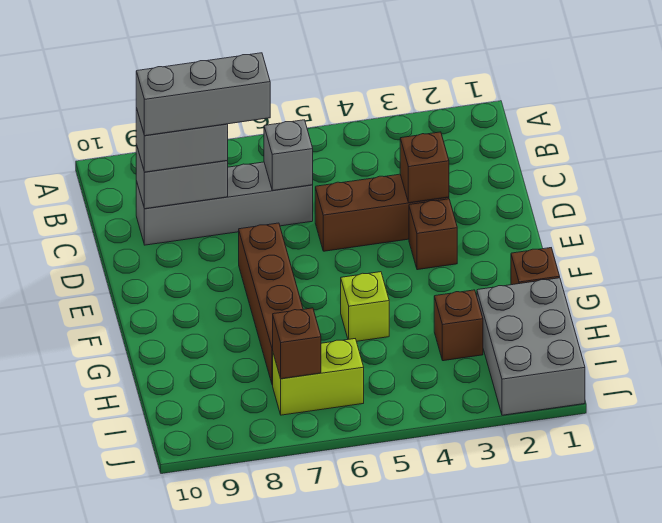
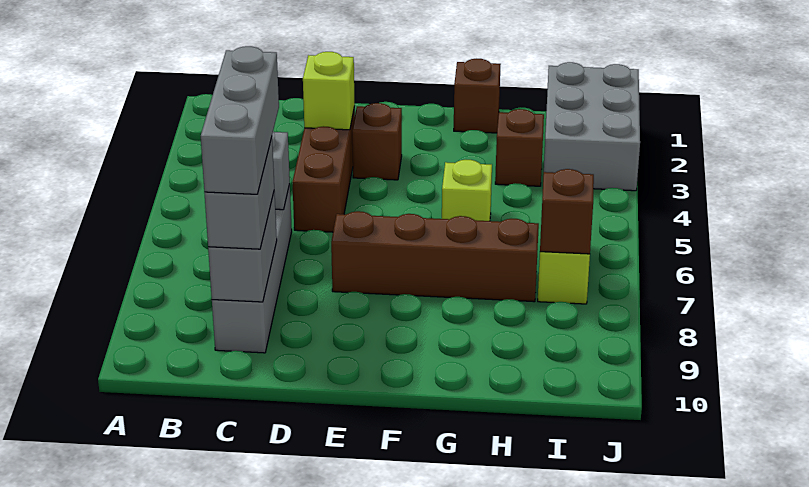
brown brick D3 level 2 -> lime brick D3 level 2
grey brick H1:J2 level 1 -> grey brick I1:J3 level 1

